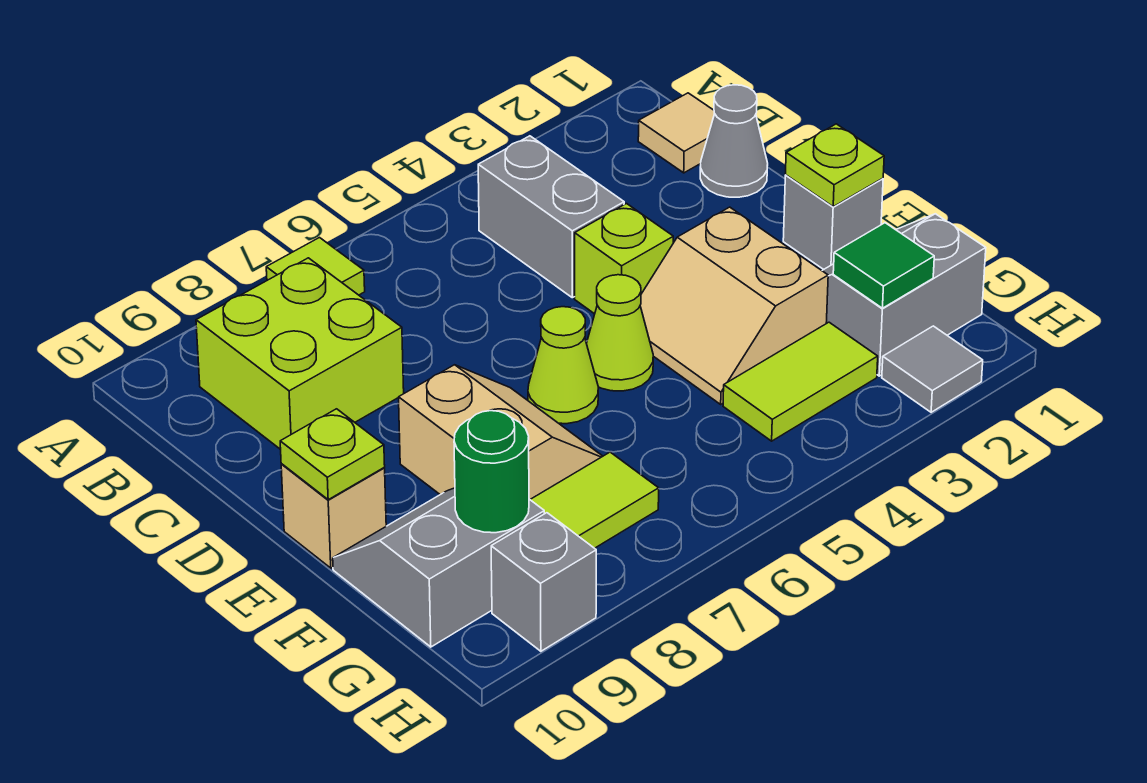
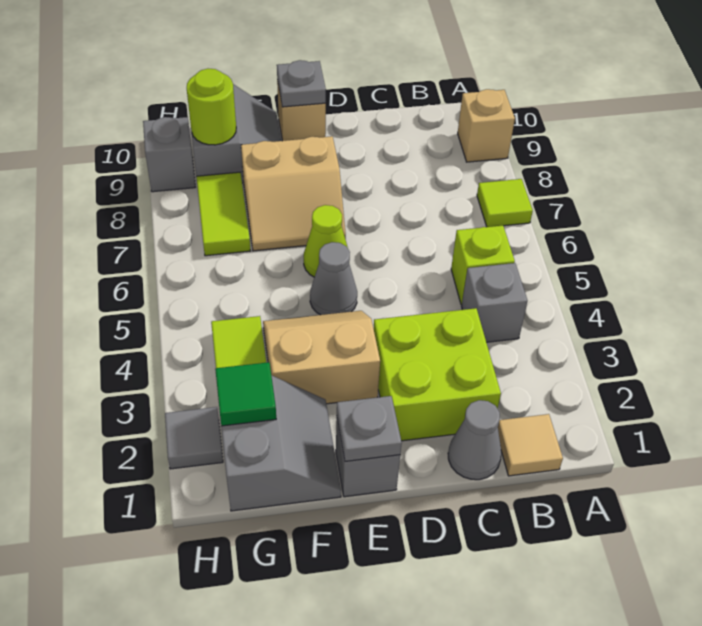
none -> tan brick A9 level 1
grey brick B4:C4 level 1 -> grey brick B4 level 1
lime brick B8:C9 level 1 -> lime brick C2:D3 level 1
lime brick D4 level 1 -> lime brick B5 level 1
lime plate E1 level 2 -> grey plate E1 level 2
lime cone E5 level 1 -> grey cone E5 level 1
lime plate E10 level 2 -> grey plate E10 level 2
green round brick G9 level 2 -> lime round brick G9 level 2

